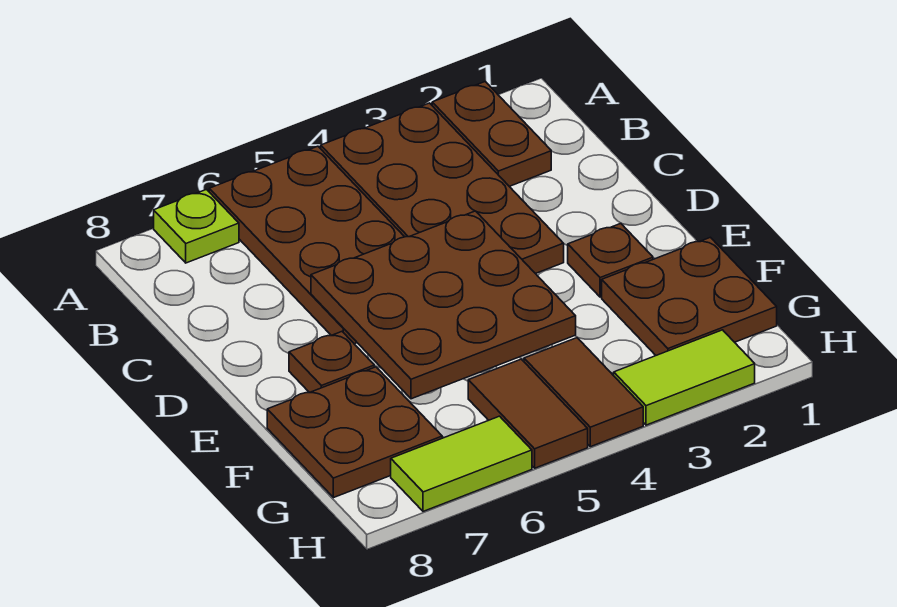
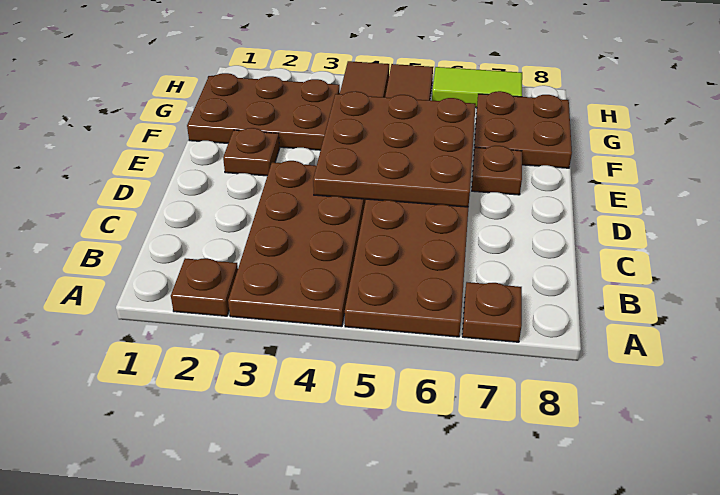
brown plate A2:B2 level 1 -> brown plate A2 level 1
lime plate A7 level 1 -> brown plate A7 level 1
brown plate F1:G2 level 1 -> brown plate F1:G3 level 1
lime tile H2:H3 level 1 -> none

